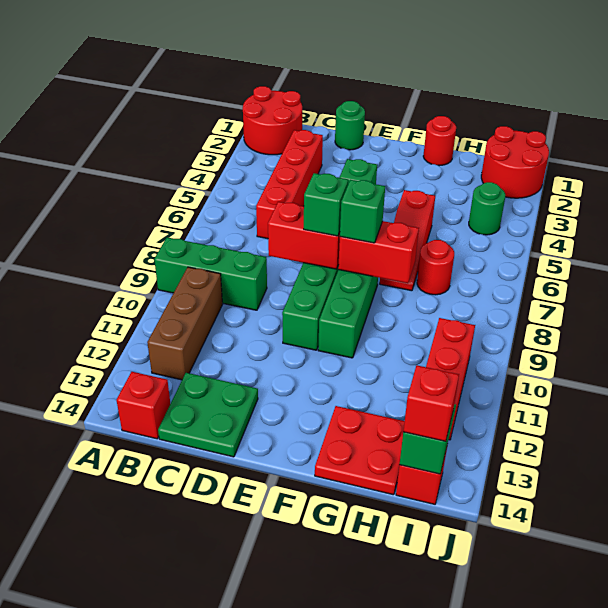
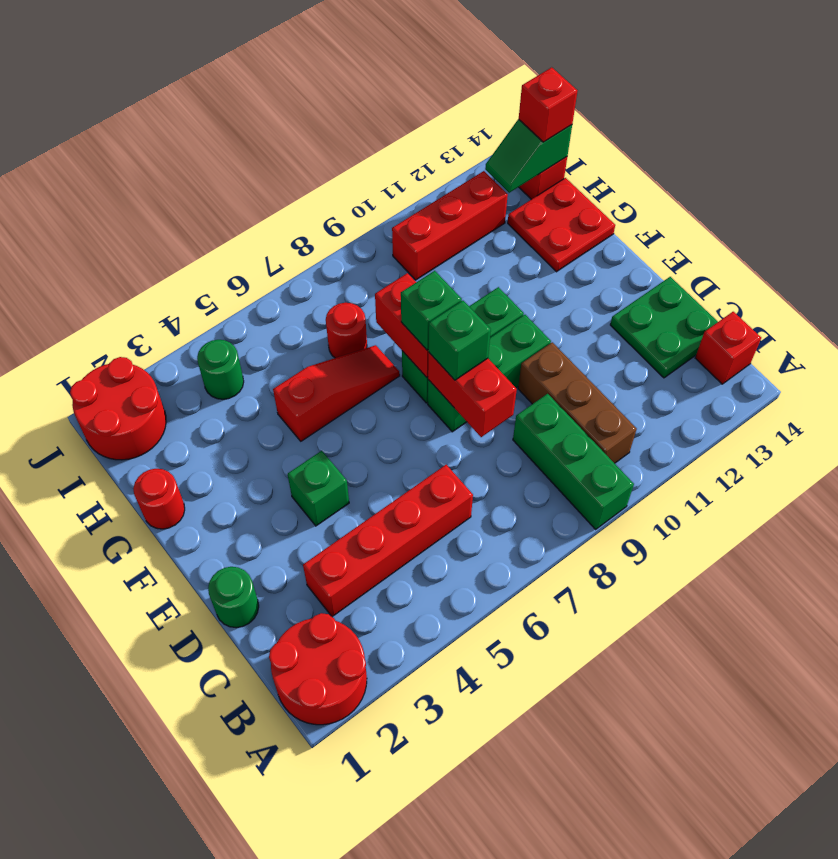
brown brick B10:B12 level 1 -> brown brick B10:D10 level 1

